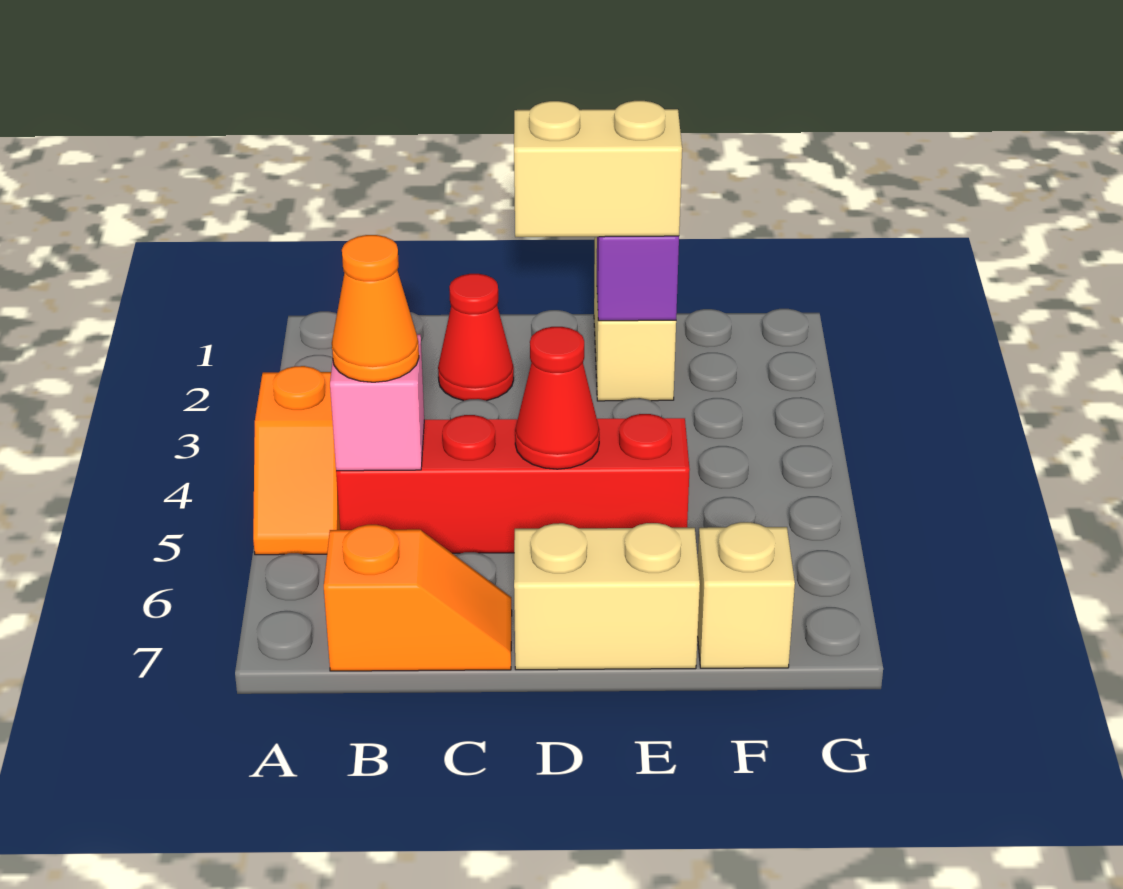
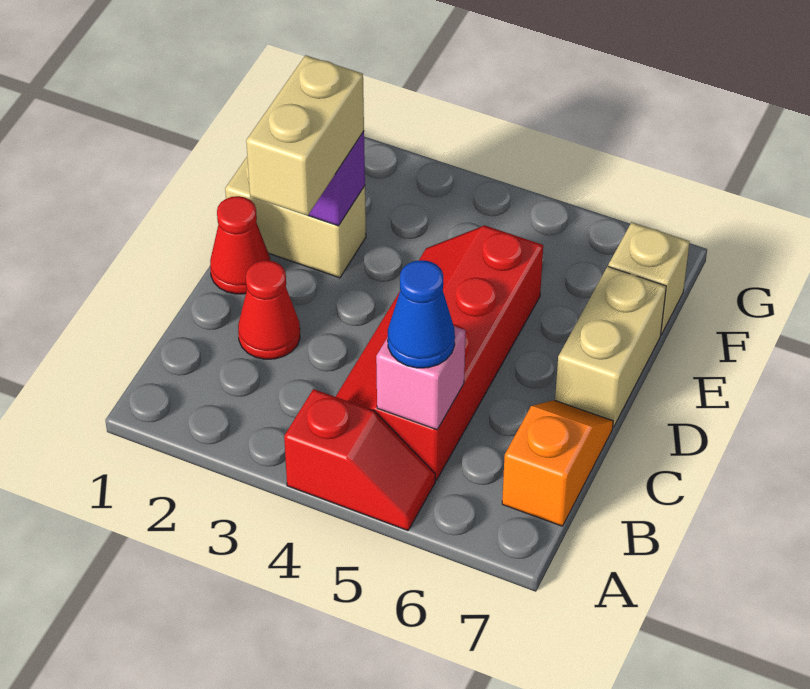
orange slope A4:A5 level 1 top 4 -> red slope A4:A5 level 1 top 4
orange cone B5 level 3 -> blue cone B5 level 3
red cone D5 level 2 -> red cone D1 level 1

